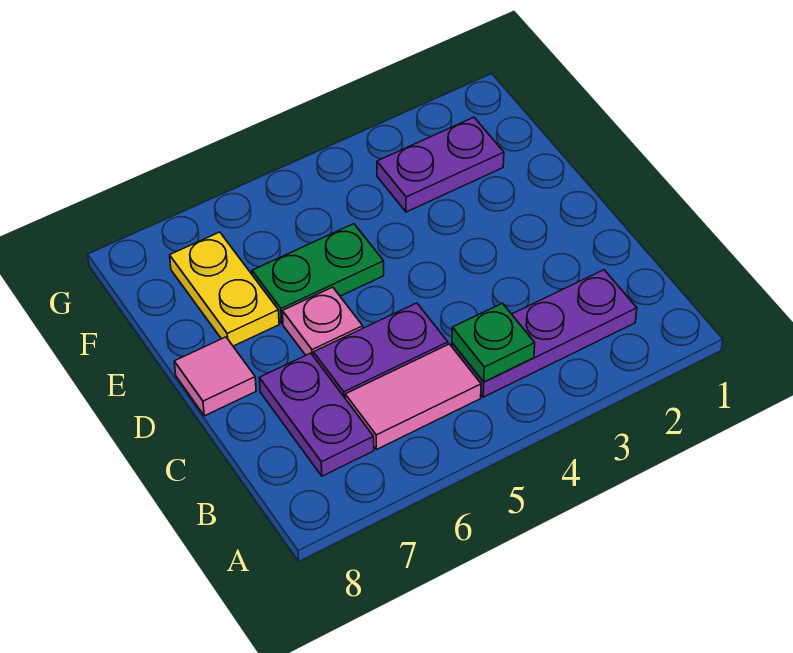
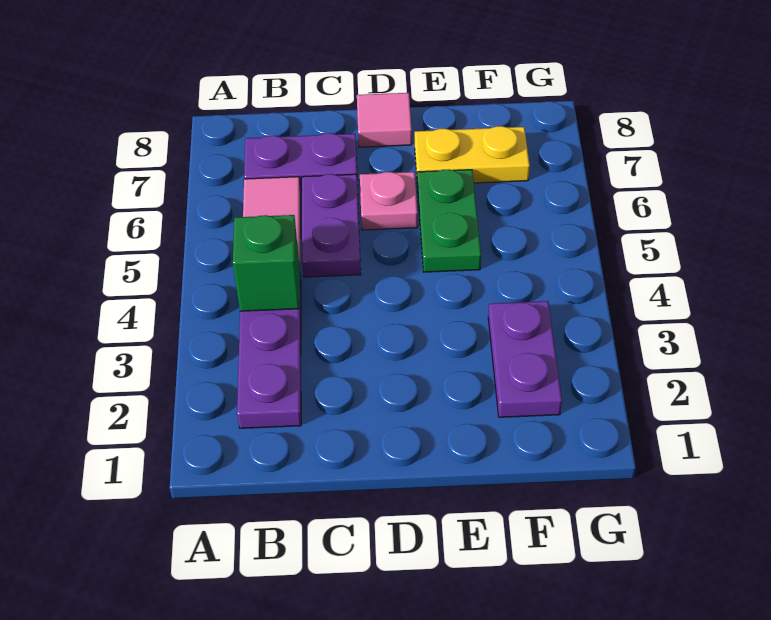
green plate B4 level 2 -> green brick B4 level 2

